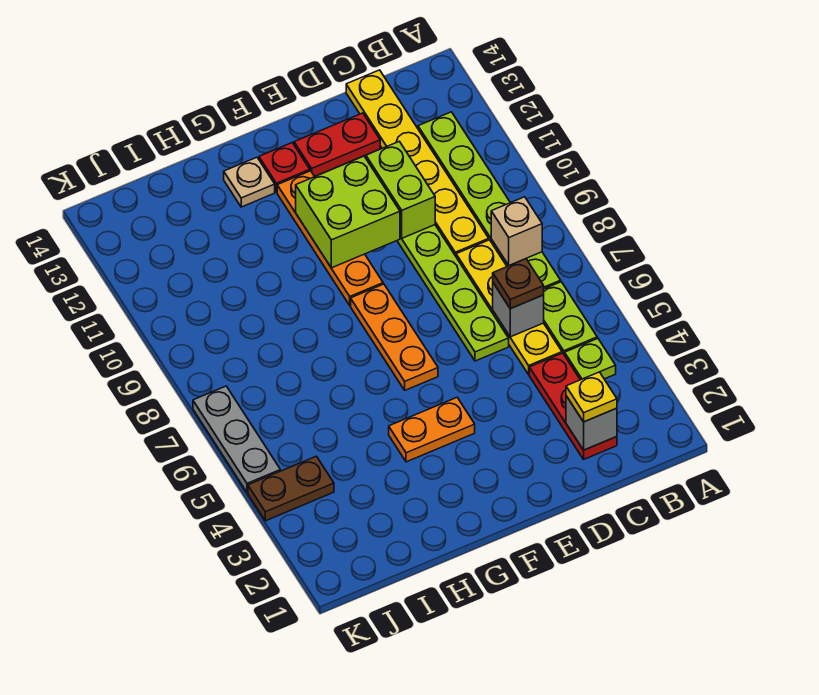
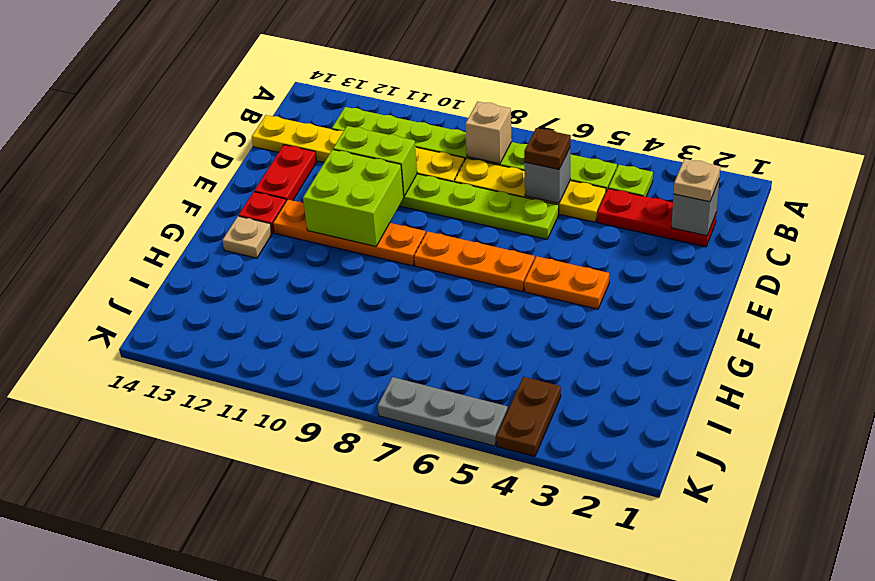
yellow plate C2 level 3 -> tan plate C2 level 3
orange plate F4:G4 level 1 -> orange plate F4:F5 level 1

